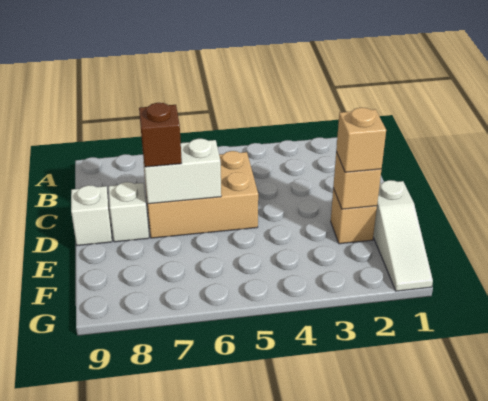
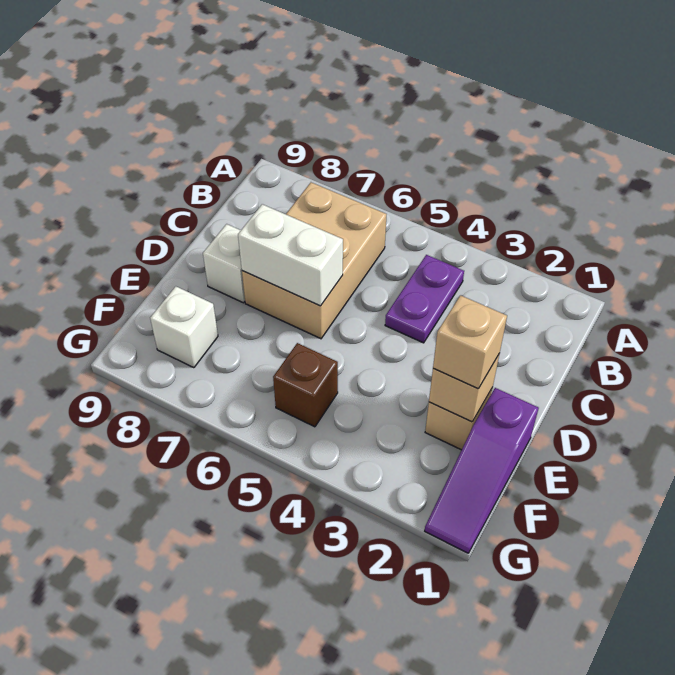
none -> purple plate B4:C4 level 1
tan brick C5:D7 level 1 -> tan brick B6:D7 level 1
brown brick D7 level 3 -> brown brick F5 level 1
white brick D9 level 1 -> white brick F8 level 1
white slope E1:G1 level 1 top E -> purple slope E1:G1 level 1 top E

